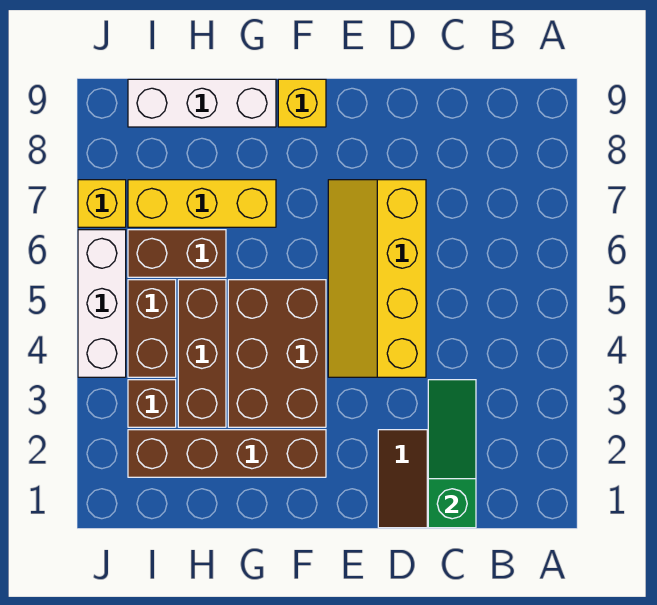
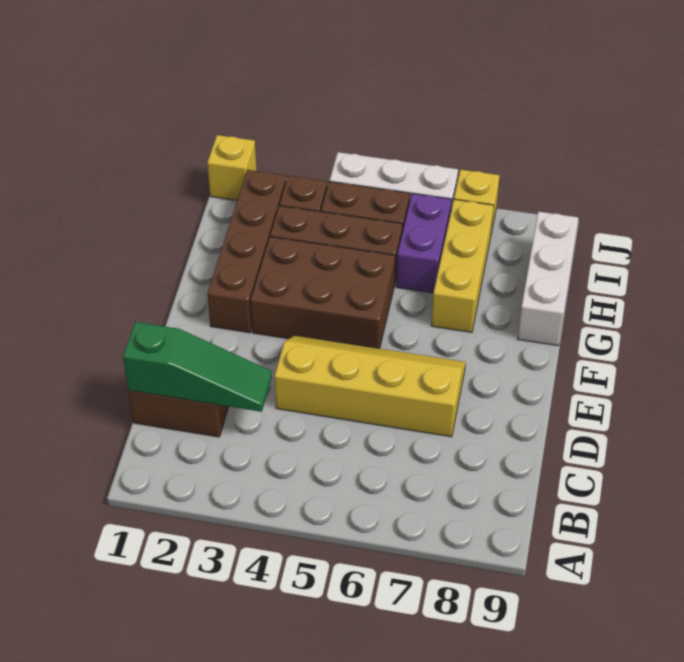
yellow brick F9 level 1 -> yellow brick J1 level 1
brown brick H6:I6 level 1 -> purple brick H6:I6 level 1

